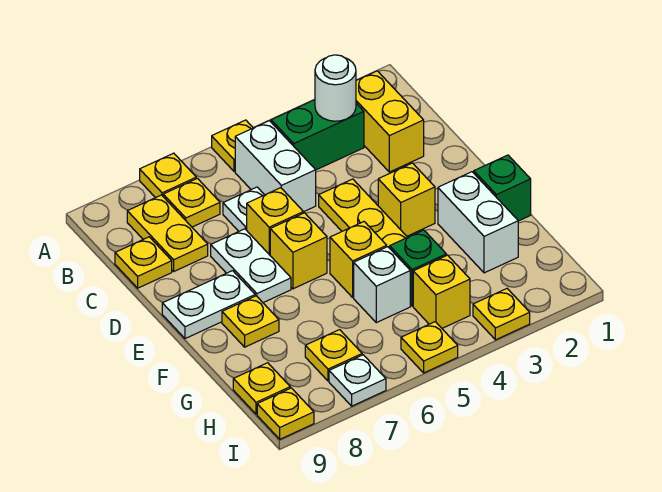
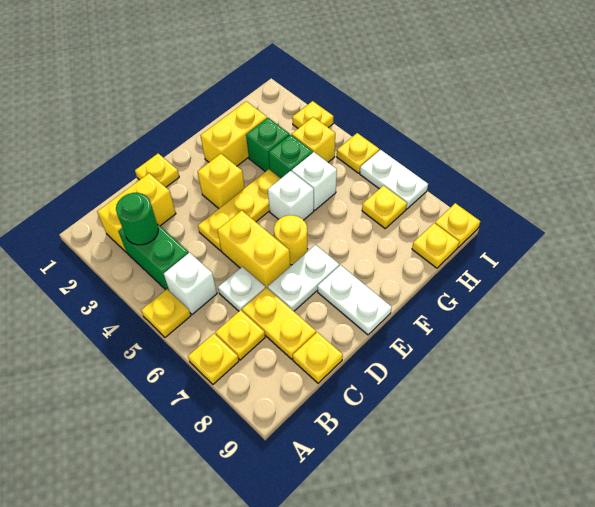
white round brick B3 level 2 -> green round brick B3 level 2
white brick B5:C5 level 1 -> white brick B5 level 1
yellow plate B8:C8 level 1 -> yellow plate C7:C8 level 1
yellow brick D6 level 1 -> yellow brick D5:D6 level 1
yellow brick E6 level 1 -> yellow round brick E6 level 1
green brick F1 level 1 -> green brick G3 level 1
white brick F2:G2 level 1 -> yellow brick F2:G2 level 1
yellow brick F5 level 1 -> white brick F5 level 1
yellow plate F8 level 1 -> yellow plate D1 level 1
white plate I7 level 1 -> white plate I6:I7 level 1

